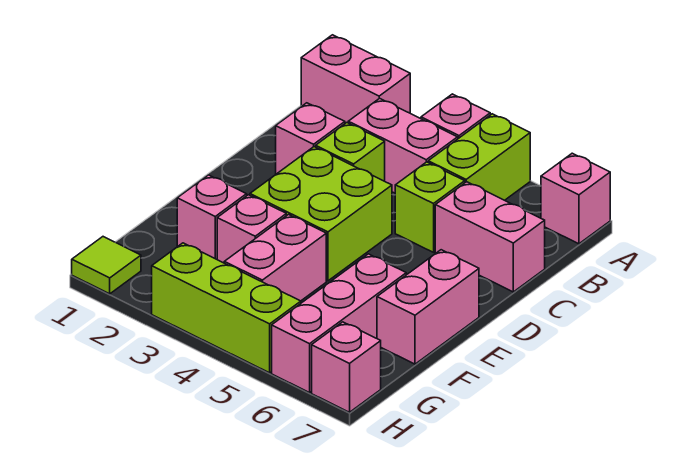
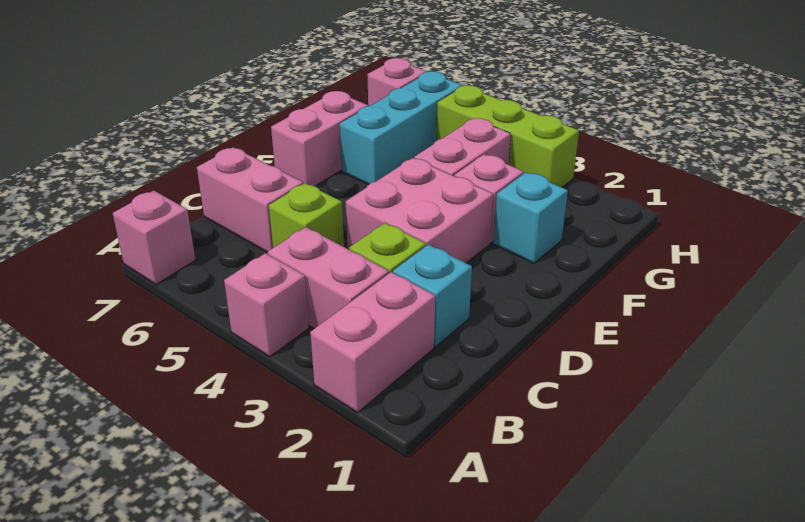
pink brick A1:A2 level 1 -> pink brick A2:B2 level 1
lime brick A5:B5 level 1 -> none
pink brick C2 level 1 -> cyan brick C2 level 1
lime brick D3:E4 level 1 -> pink brick D3:E4 level 1
pink brick F2 level 1 -> cyan brick F2 level 1
pink brick F6:H6 level 1 -> cyan brick F6:H6 level 1
lime tile H1 level 1 -> none

